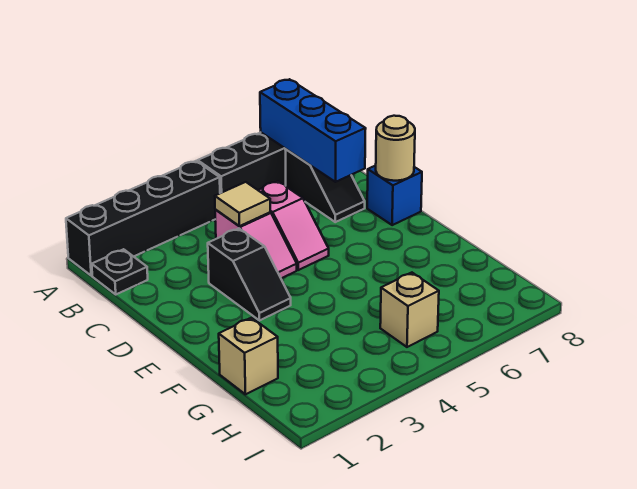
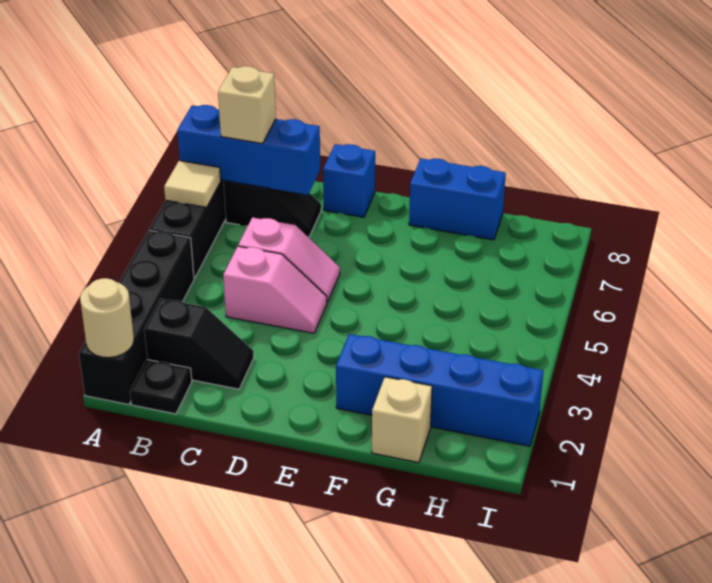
tan tile C4 level 2 -> tan tile A6 level 2
black slope D3:E3 level 1 top D -> black slope B2:C2 level 1 top B
tan round brick D8 level 2 -> tan round brick A1 level 2
none -> blue brick F2:I2 level 1
none -> blue brick F8:G8 level 1
tan brick H5 level 1 -> tan brick B7 level 3

